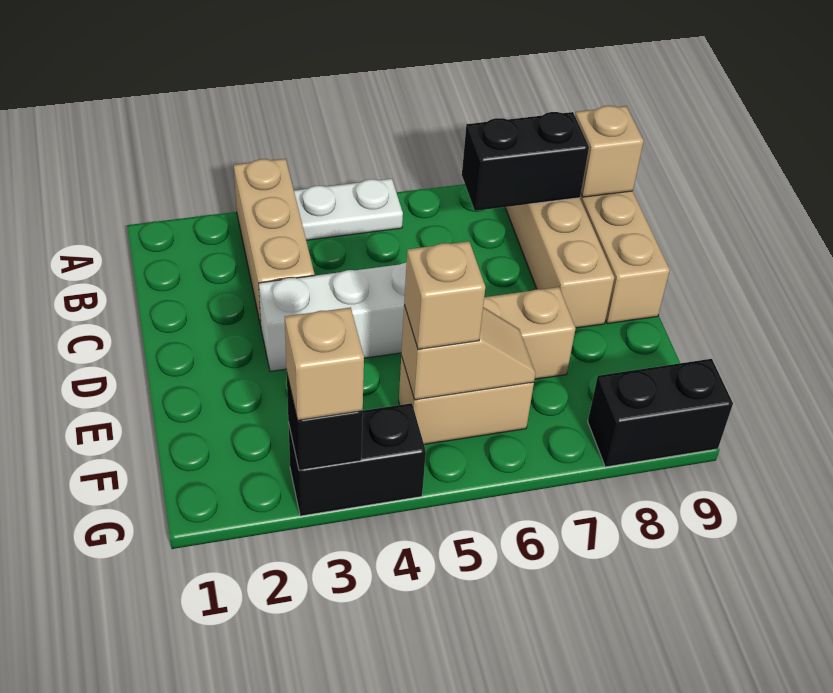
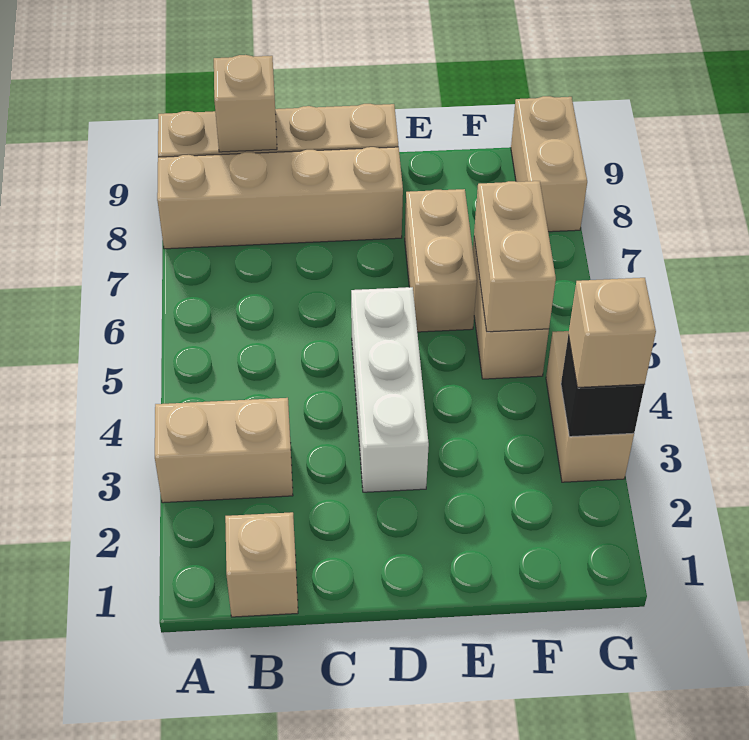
tan brick A3:C3 level 1 -> tan brick A3:B3 level 1
white plate A4:A5 level 1 -> none
black brick B7:B8 level 2 -> none
tan slope F5:F6 level 2 top 5 -> tan brick F5:F6 level 2
tan brick F5 level 3 -> tan brick B1 level 1
black brick G3:G4 level 1 -> tan brick G3:G4 level 1
black brick G8:G9 level 1 -> tan brick G8:G9 level 1

